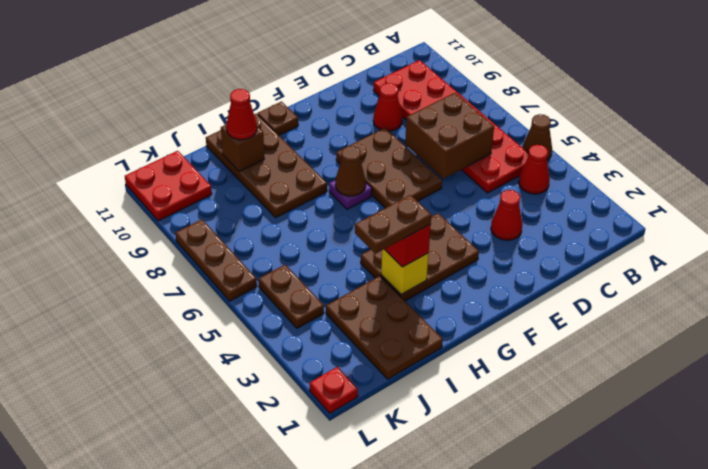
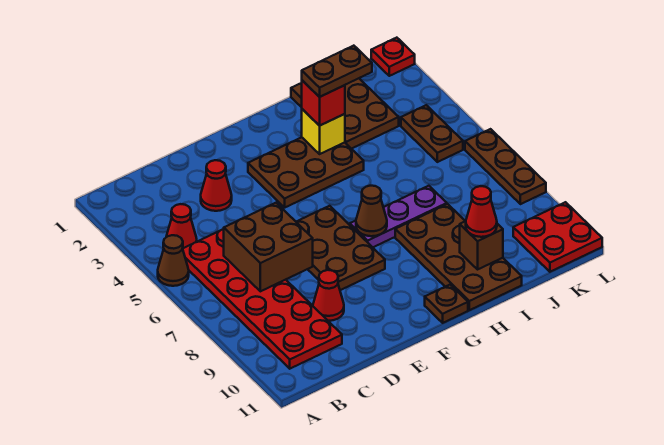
purple plate G7 level 1 -> purple plate G7:I7 level 1

